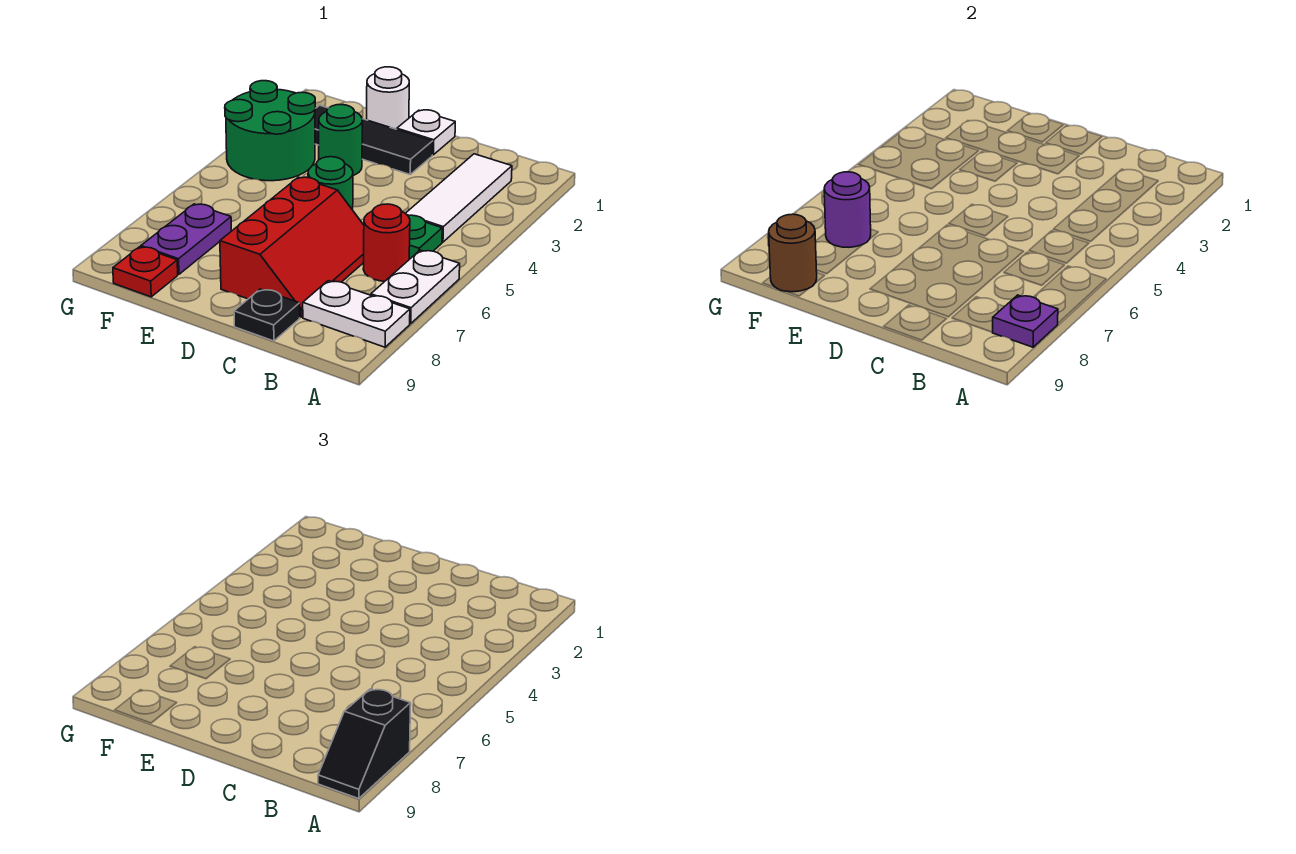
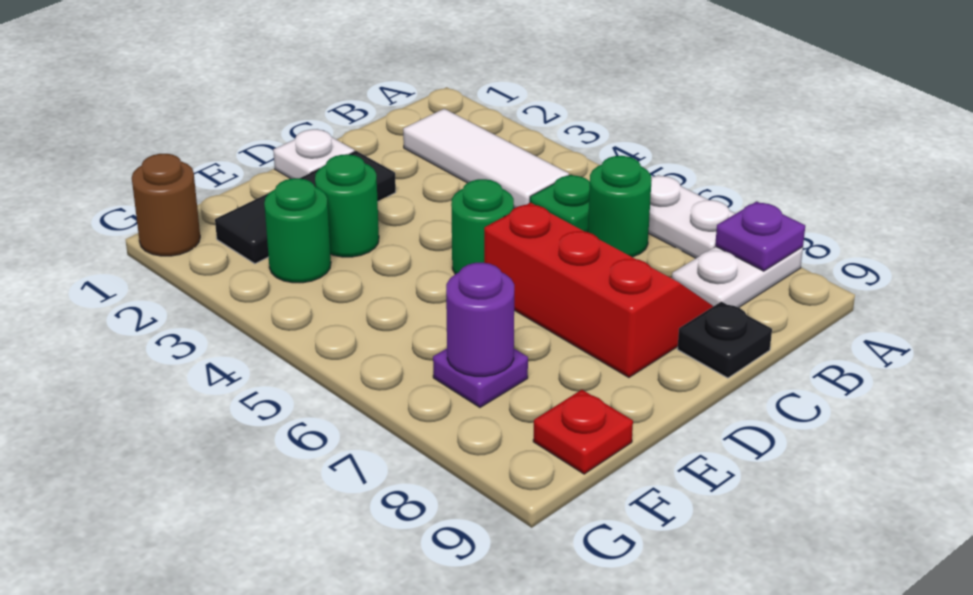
black slope A8:A9 level 3 top 8 -> none
red round brick B6 level 1 -> green round brick B6 level 1
white round brick E1 level 1 -> none
green round brick F3:G4 level 1 -> green round brick F3 level 1
purple plate F7:F8 level 1 -> purple plate F7 level 1
brown round brick F9 level 2 -> brown round brick G1 level 1

